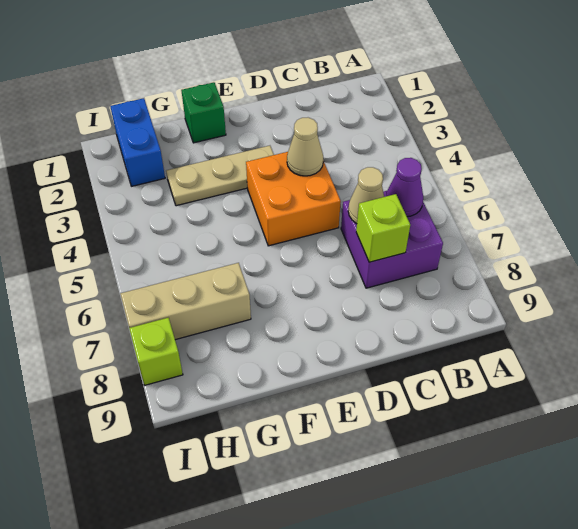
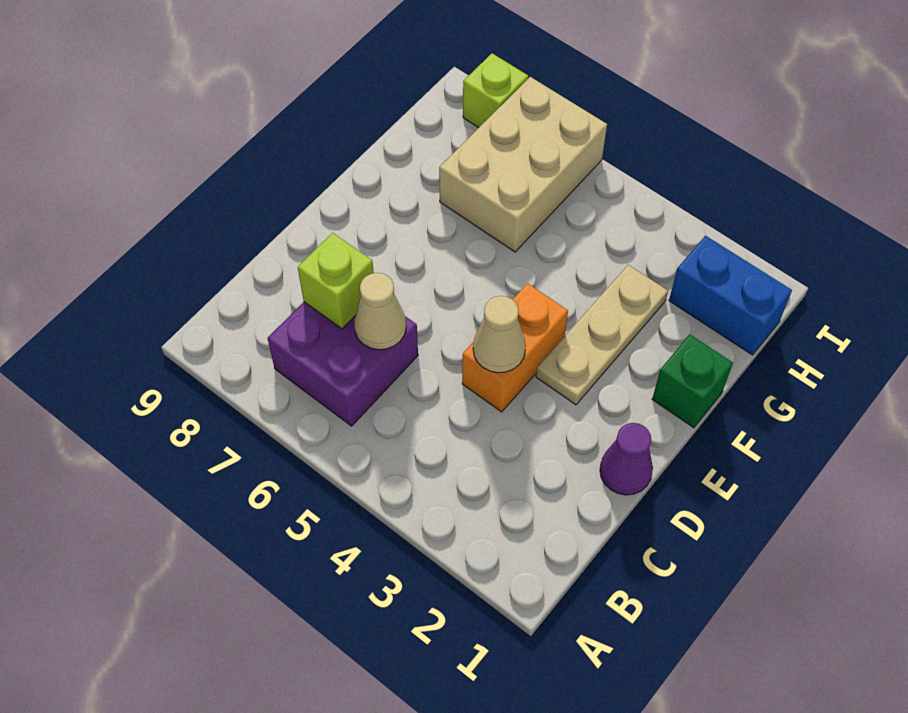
purple cone B6 level 2 -> purple cone D1 level 1
orange brick D4:E5 level 1 -> orange brick D4:E4 level 1
tan brick G7:I7 level 1 -> tan brick G6:I7 level 1

